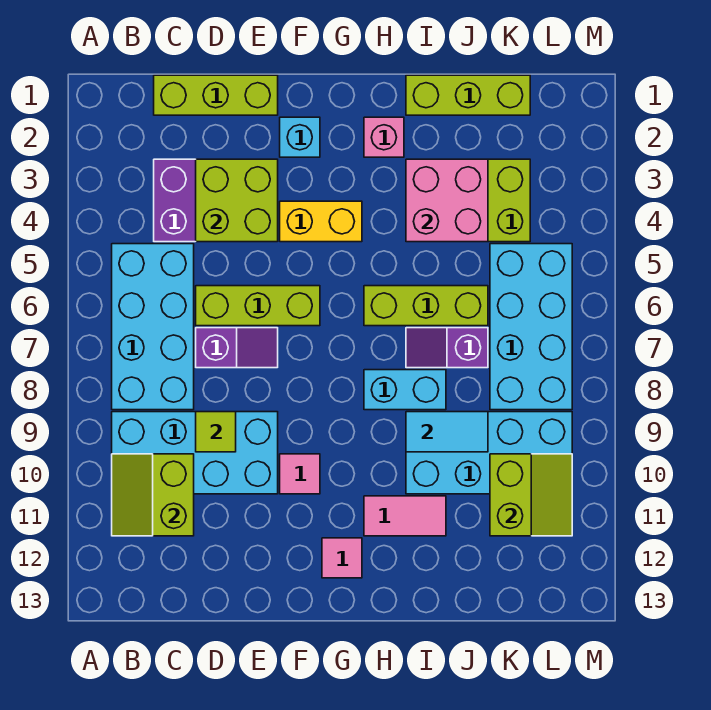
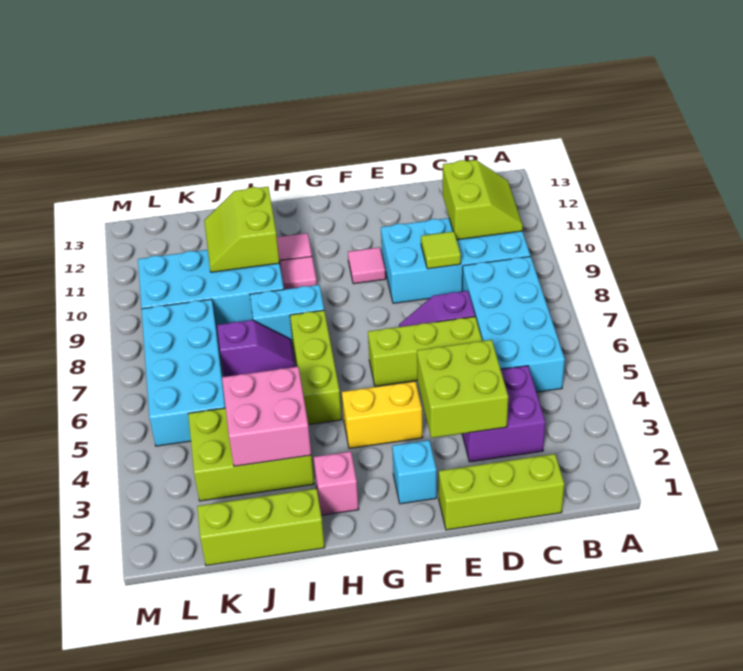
pink tile G12 level 1 -> pink tile H10 level 1
lime brick H6:J6 level 1 -> lime brick H5:H7 level 1
cyan tile I9:J9 level 2 -> none
lime slope K10:L11 level 2 top K -> lime slope I10:J11 level 2 top I

